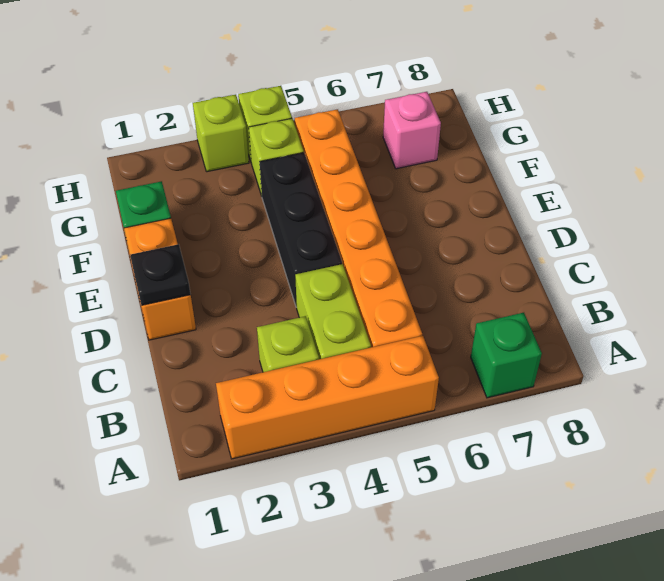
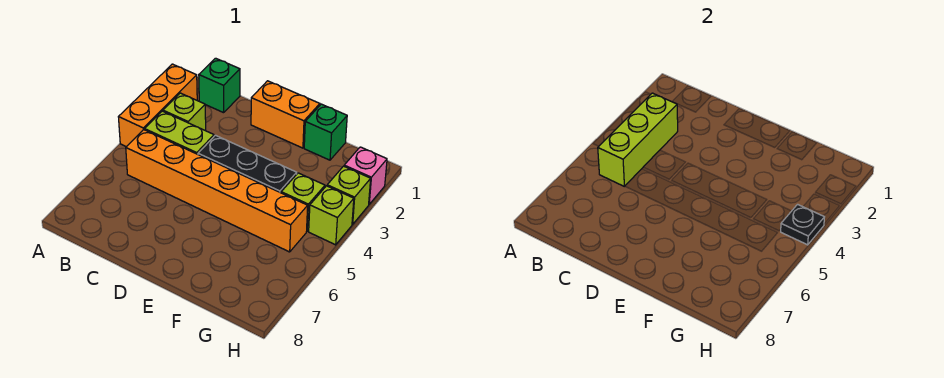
orange brick A2:A5 level 1 -> orange brick A2:A4 level 1
green brick A7 level 1 -> green brick B1 level 1
none -> lime brick B3:B5 level 2
black plate D1 level 2 -> black plate H4 level 2
pink brick G7 level 1 -> pink brick H2 level 1

